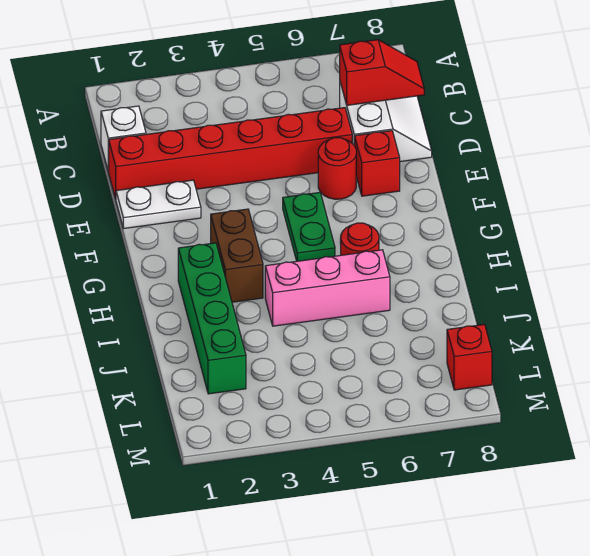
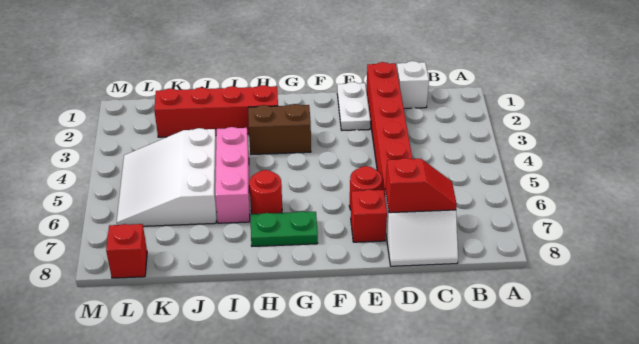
red slope C7:C8 level 2 top 7 -> red slope C7:D7 level 2 top D
green plate F5:G5 level 1 -> green plate G7:H7 level 1
green brick H2:K2 level 1 -> red brick H2:K2 level 1
none -> white slope J4:L6 level 1 top J

